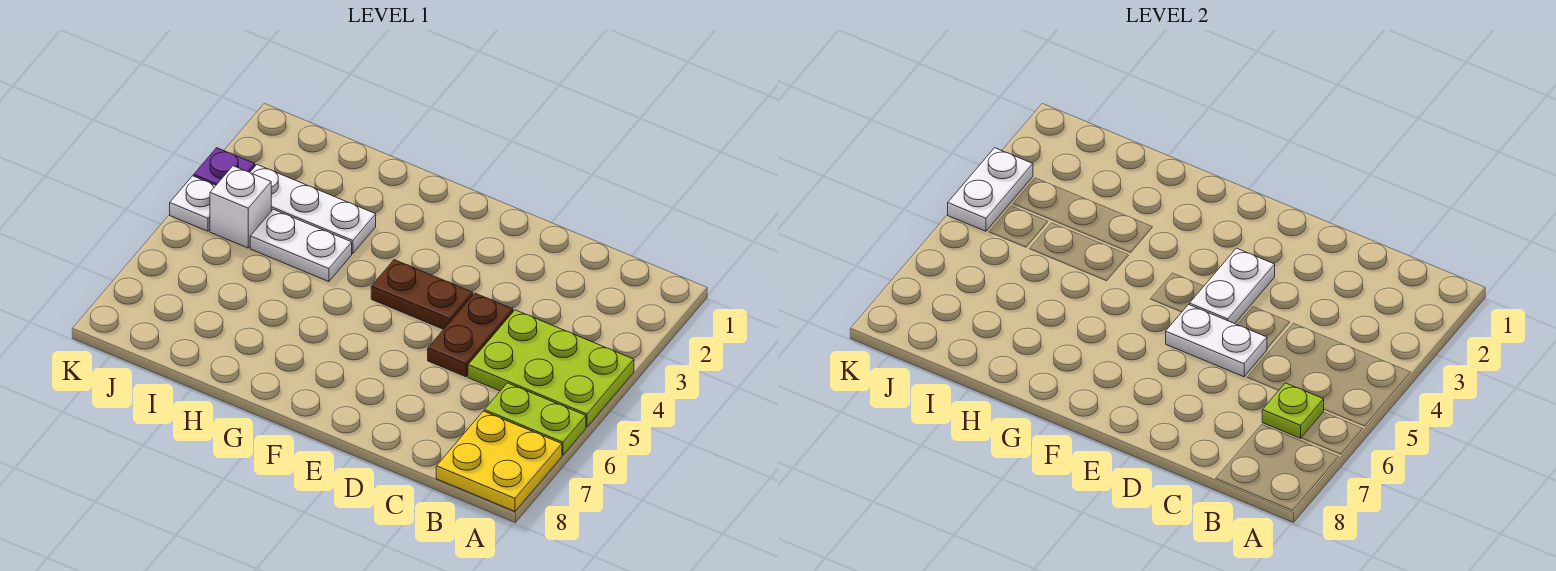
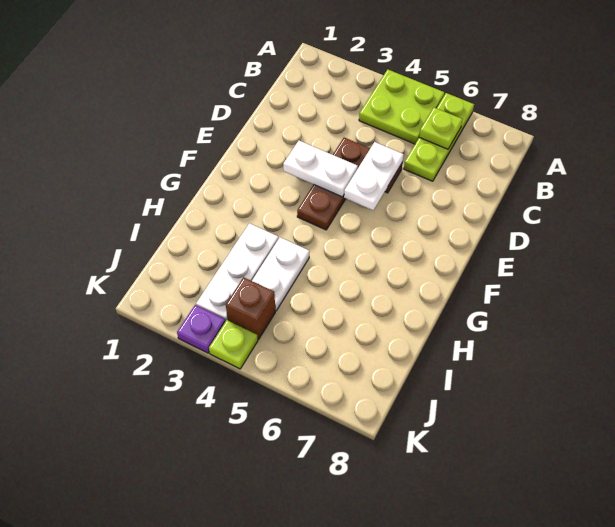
lime plate A4:C5 level 1 -> lime plate A4:B5 level 1
lime plate A6:B6 level 1 -> lime plate A6:C6 level 1
yellow plate A7:B8 level 1 -> none
white brick J4 level 1 -> brown brick J4 level 1
white plate K3:K4 level 2 -> none
white plate K4 level 1 -> lime plate K4 level 1

